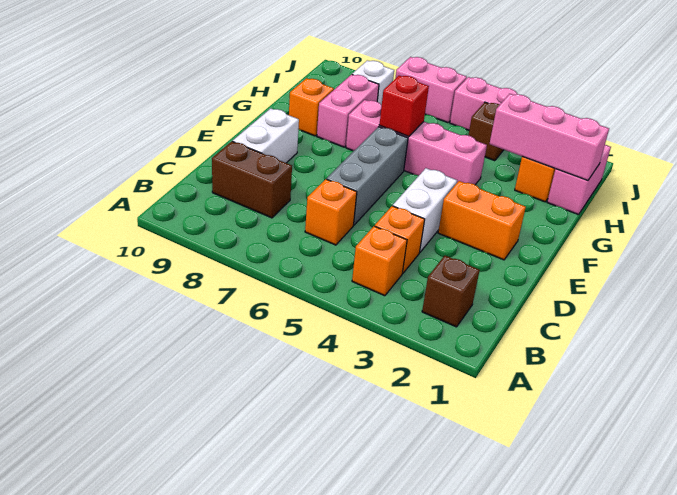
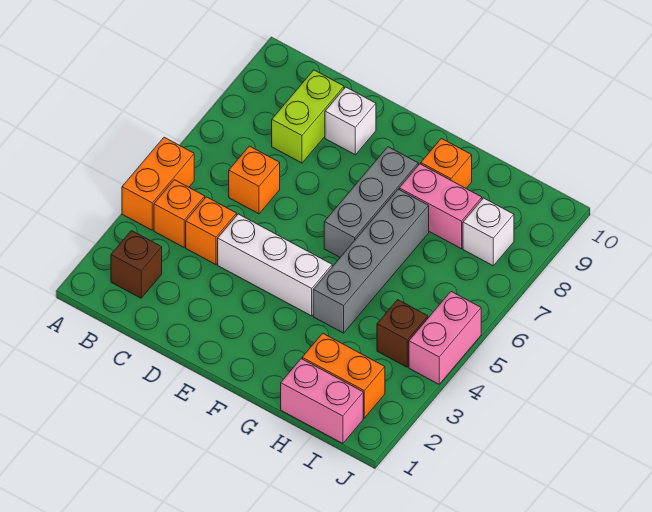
brown brick C8:C9 level 1 -> lime brick C8:C9 level 1
white brick D4:E4 level 1 -> white brick D4:F4 level 1
grey brick D6:F6 level 1 -> grey brick F6:F8 level 1
white brick D9:E9 level 1 -> white brick D9 level 1
orange brick E2:E3 level 1 -> orange brick A4:A5 level 1
pink brick G4:G7 level 1 -> grey brick G4:G7 level 1
red brick G6 level 2 -> none
pink brick H1:H3 level 2 -> none
pink brick J6:J7 level 1 -> none

